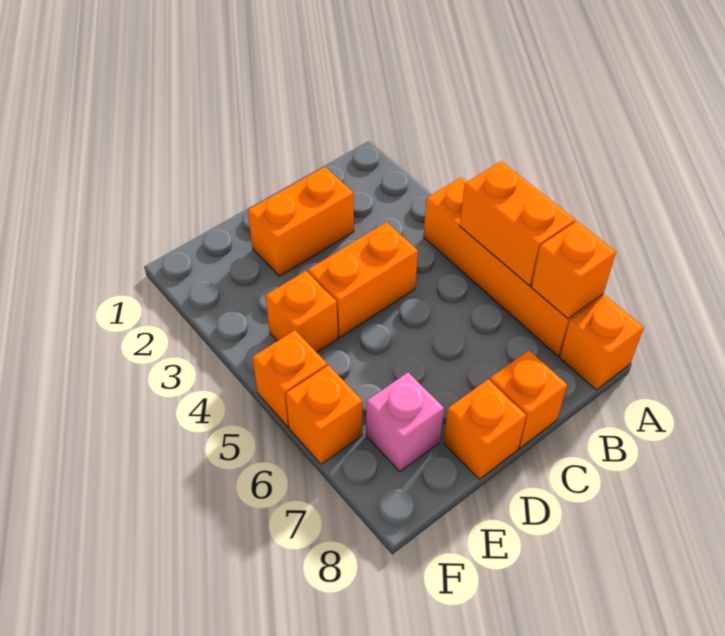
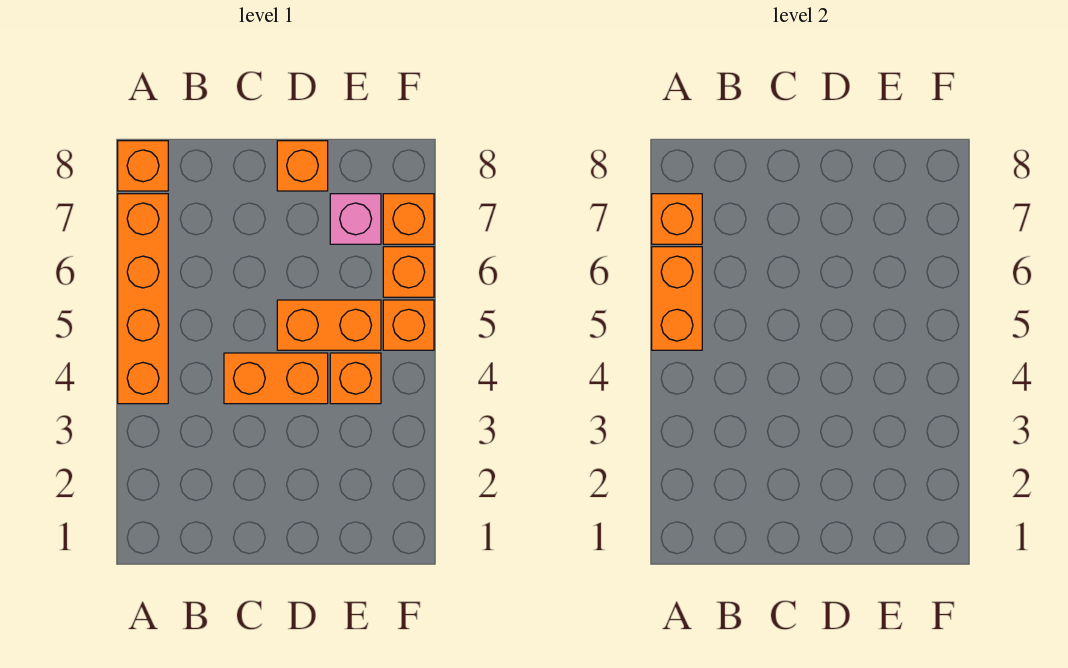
orange brick C2:D2 level 1 -> orange brick D5:E5 level 1
orange brick C8 level 1 -> orange brick F7 level 1

